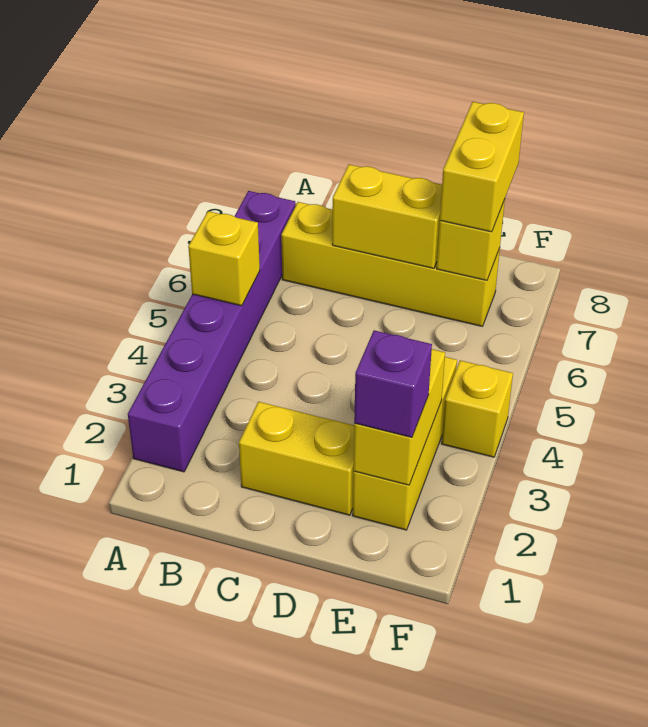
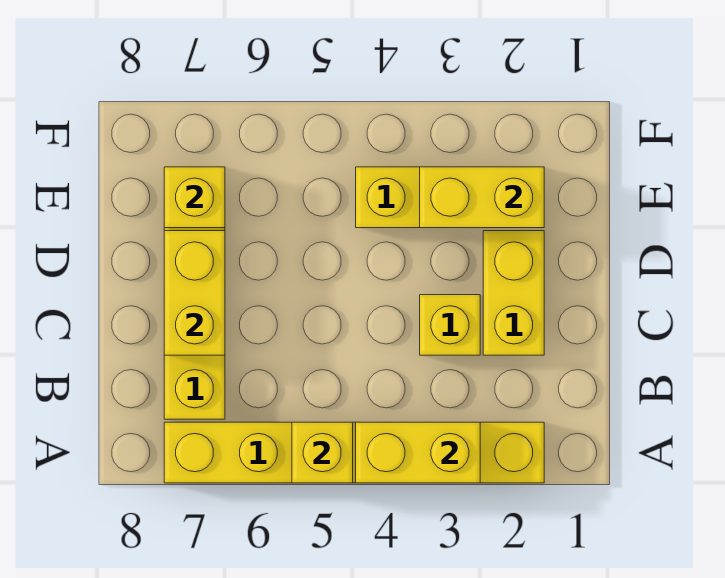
purple brick A2:A7 level 1 -> yellow brick A2:A7 level 1
purple brick E2 level 3 -> none
yellow brick E7:E8 level 3 -> yellow brick A3:A4 level 2
yellow brick F4 level 1 -> yellow brick C3 level 1

